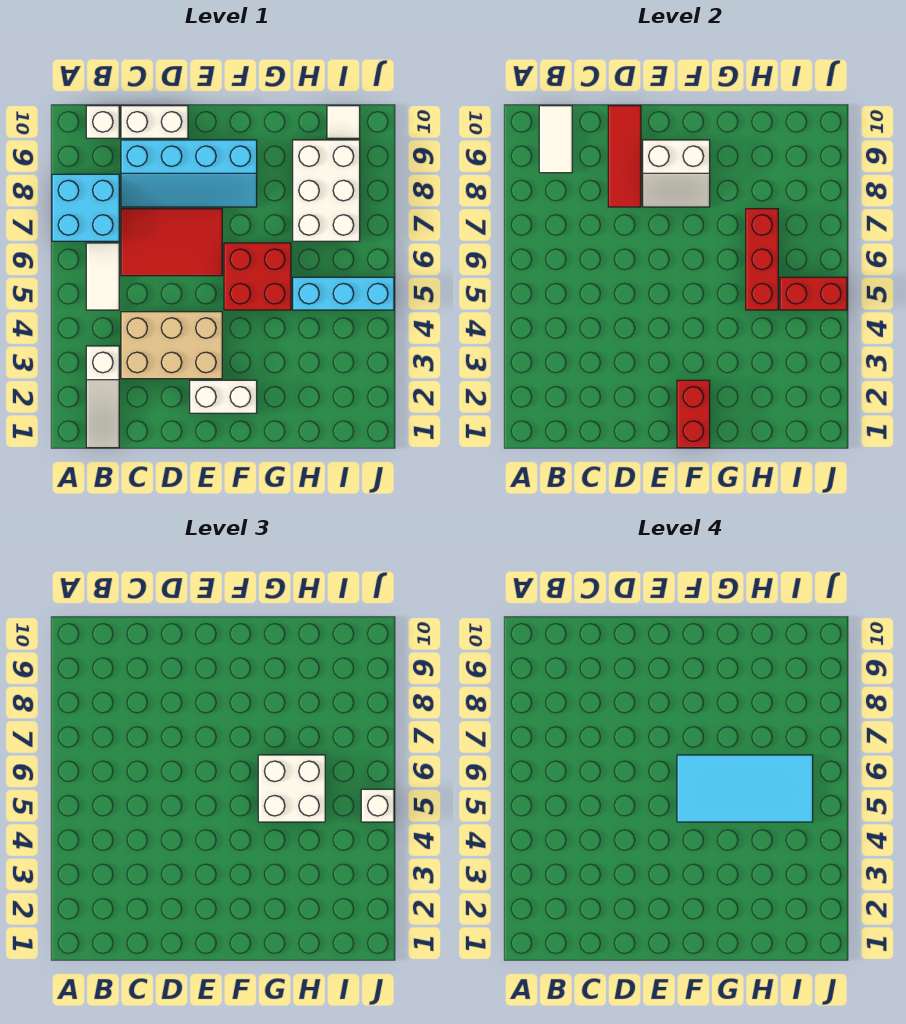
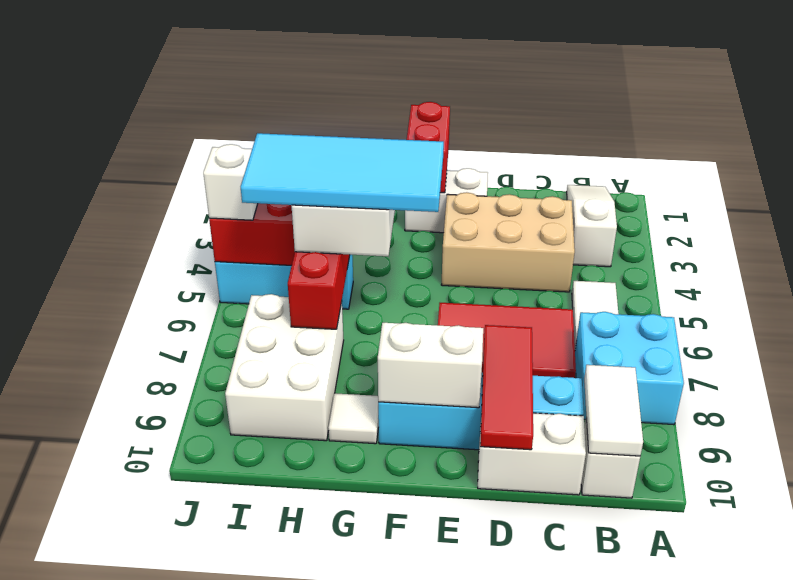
red brick F5:G6 level 1 -> none
white tile I10 level 1 -> white tile G9 level 1

